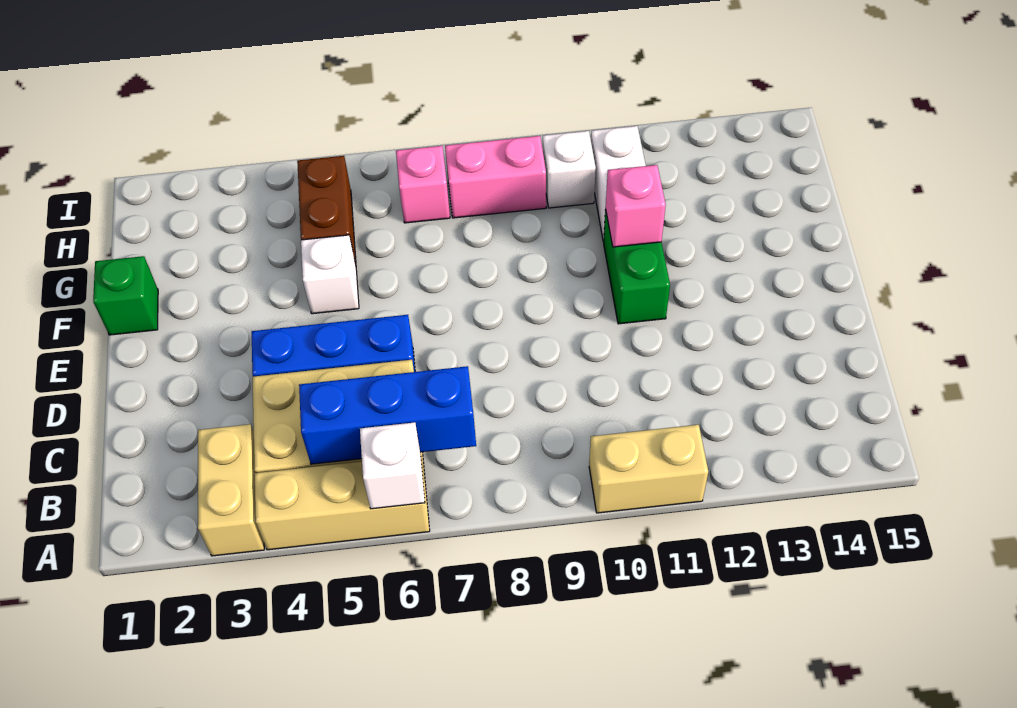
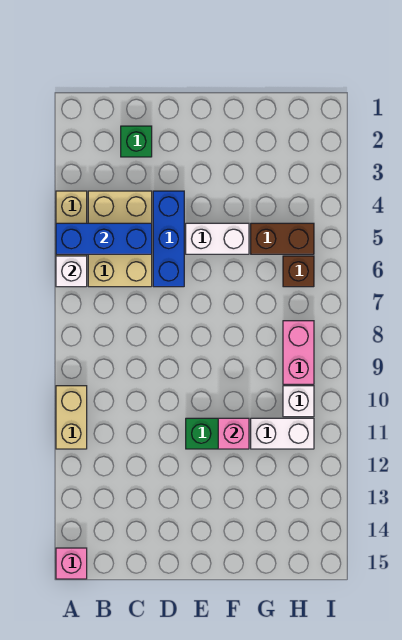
tan brick A3:B3 level 1 -> none
blue brick B5:B7 level 2 -> blue brick A5:C5 level 2
green brick F1 level 1 -> green brick C2 level 1
white brick F5 level 1 -> white brick E5:F5 level 1
none -> brown brick H6 level 1
pink brick H7 level 1 -> pink brick A15 level 1

